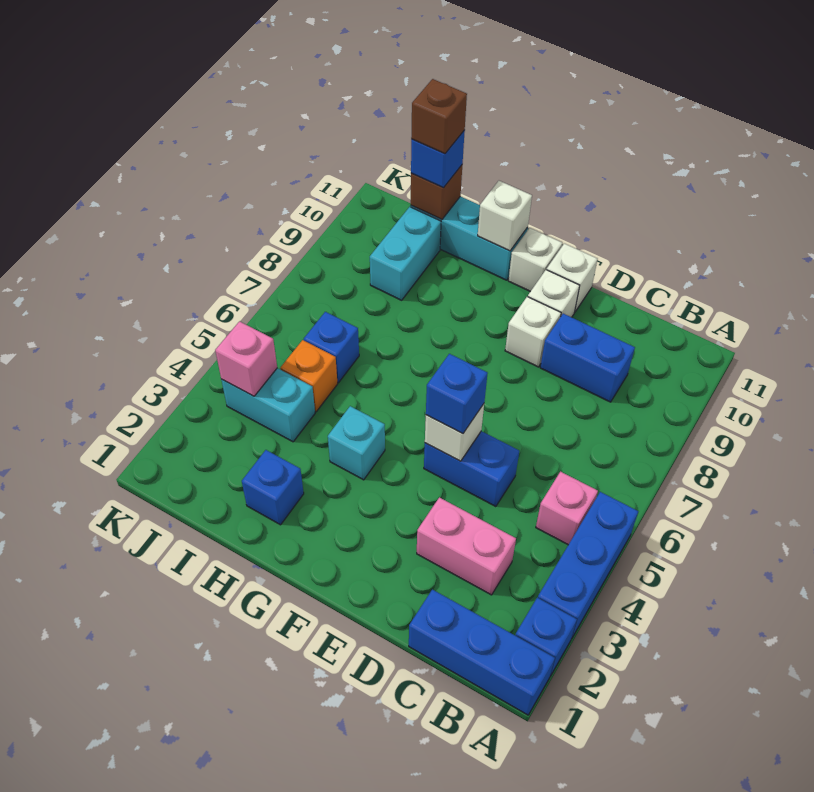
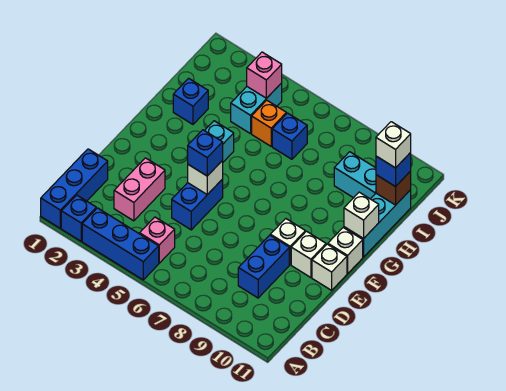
brown brick I11 level 4 -> white brick I11 level 4

